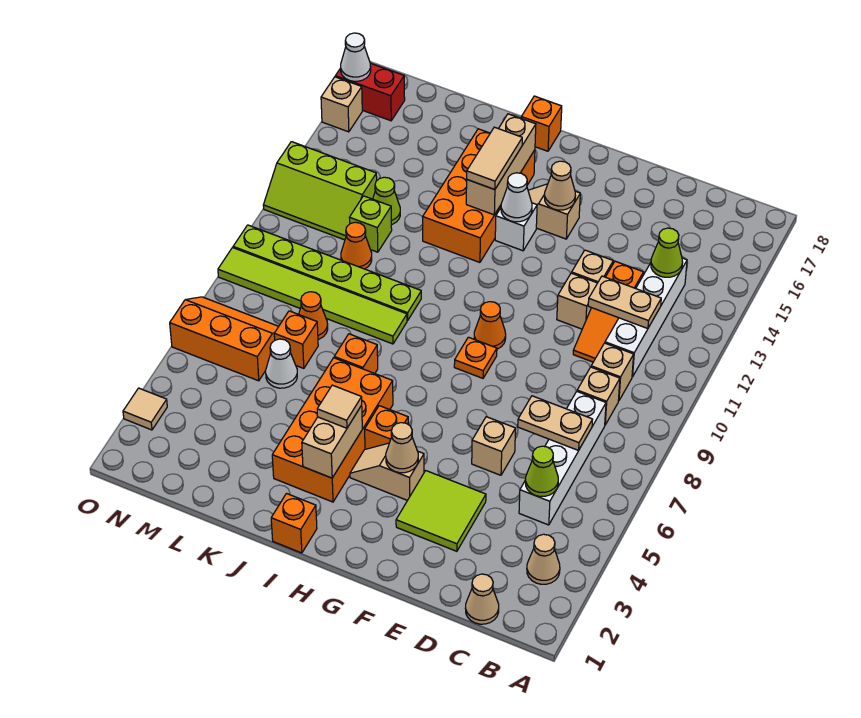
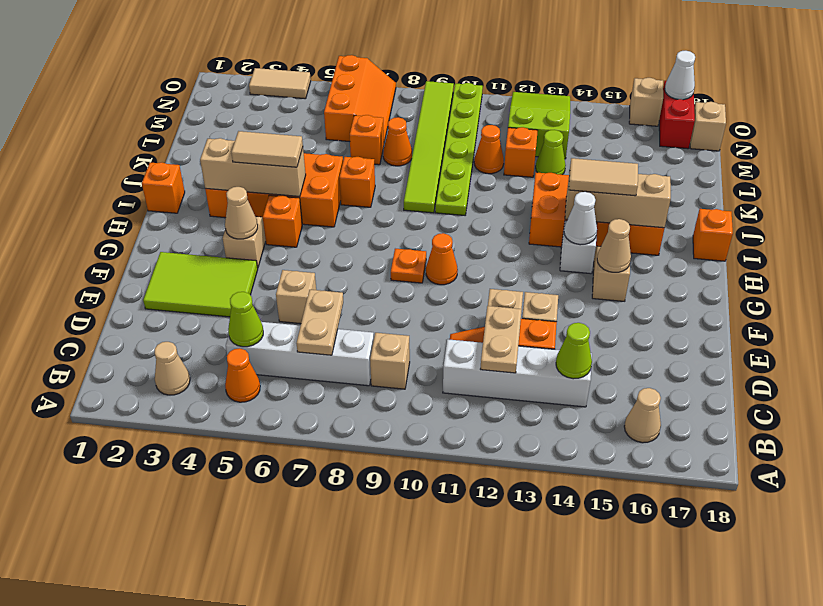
none -> orange cone B5 level 1
tan cone C1 level 1 -> tan cone B16 level 1
tan brick C10 level 1 -> tan brick N18 level 1
lime tile E3:F4 level 1 -> lime tile E2:F4 level 1
tan brick I3:I4 level 2 -> tan brick I3:I5 level 2
tan tile I4 level 3 -> tan tile I4:I5 level 3
white cone L6 level 1 -> none
lime brick L12 level 1 -> orange brick L12 level 1
lime slope M12:O13 level 1 top 13 -> lime slope M12:O13 level 1 top M
tan tile O3 level 1 -> tan tile O3:O4 level 1

